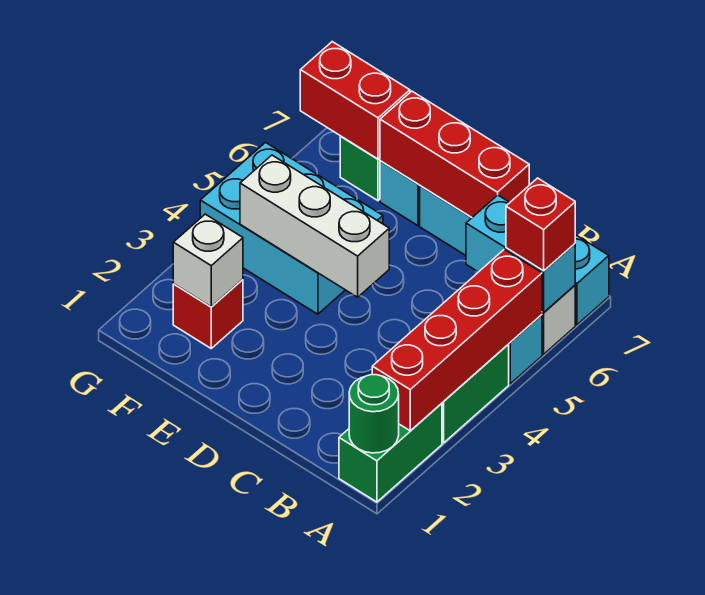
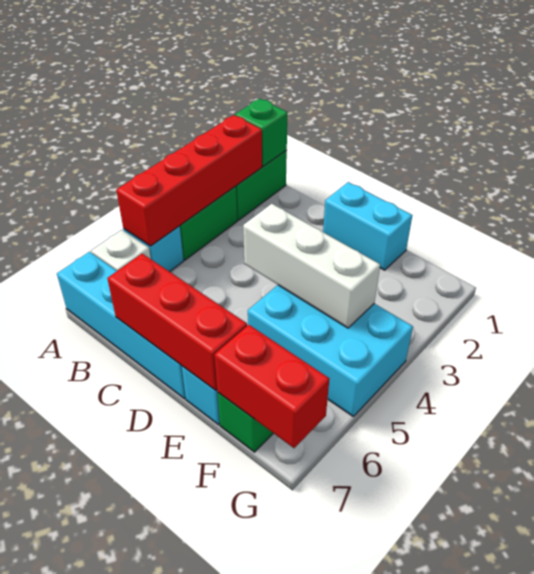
green round brick A1 level 2 -> green brick A1 level 2
cyan brick A6:B6 level 2 -> cyan brick D1:E1 level 1
red brick A6 level 3 -> none
red brick F2 level 1 -> none
white brick F2 level 2 -> none

